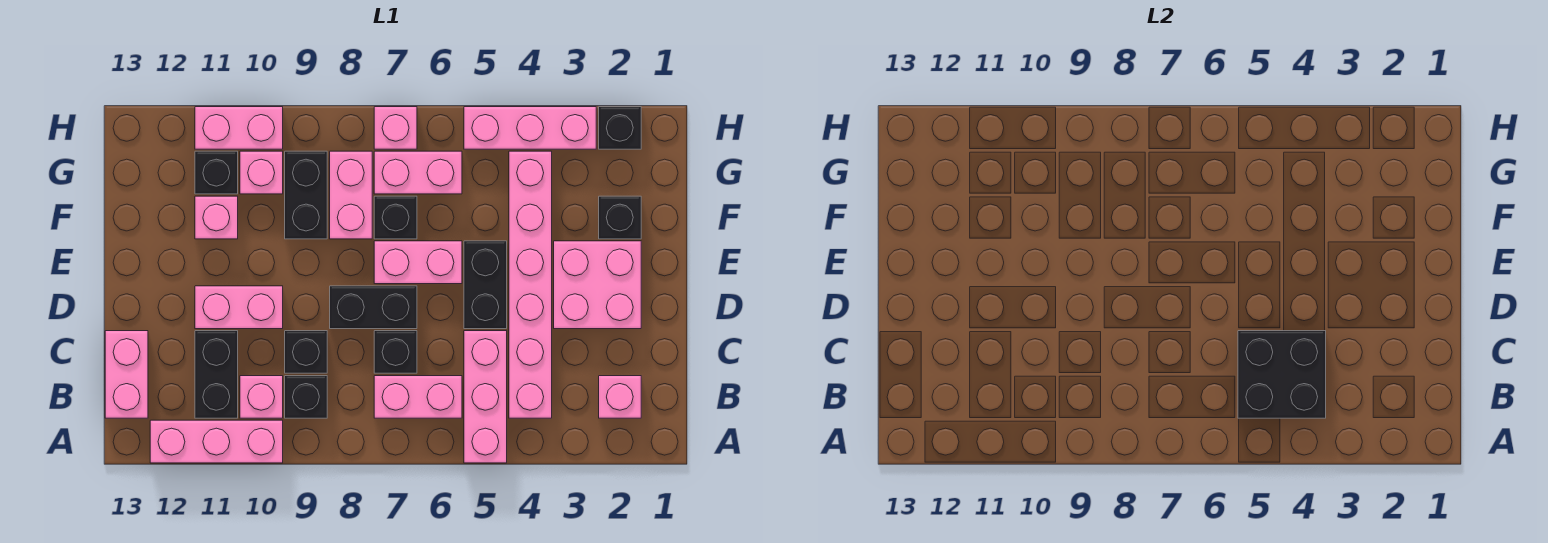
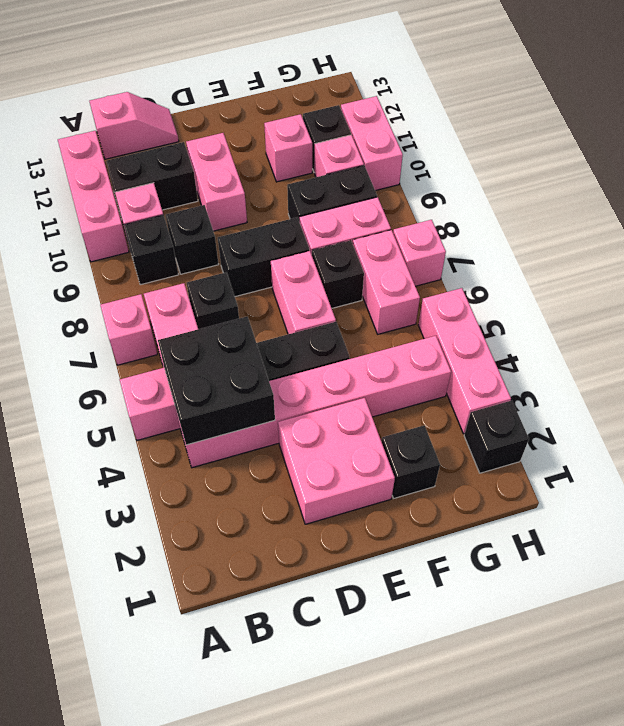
pink brick B2 level 1 -> pink brick A7 level 1
pink brick B13:C13 level 1 -> pink slope B13:C13 level 1 top B
black brick D7:D8 level 1 -> black brick D8:E8 level 1

